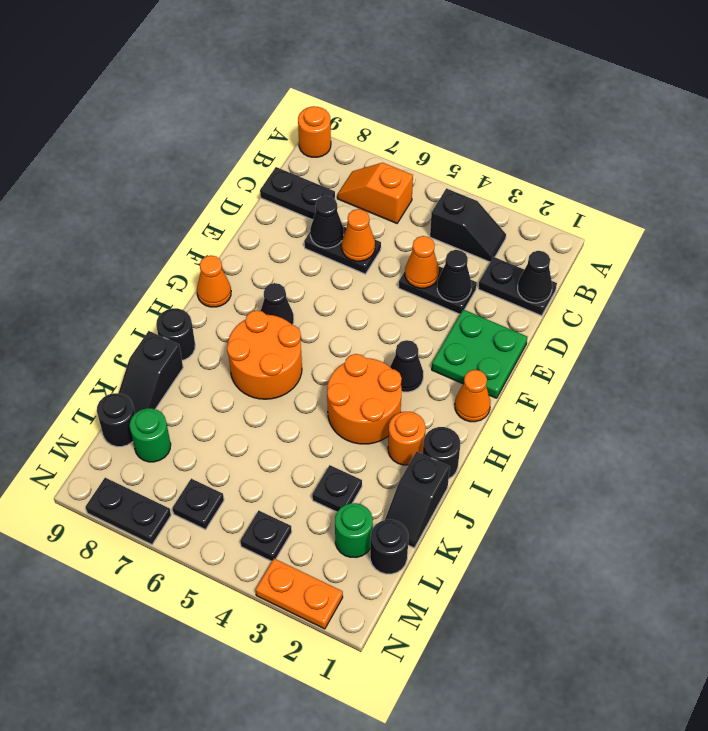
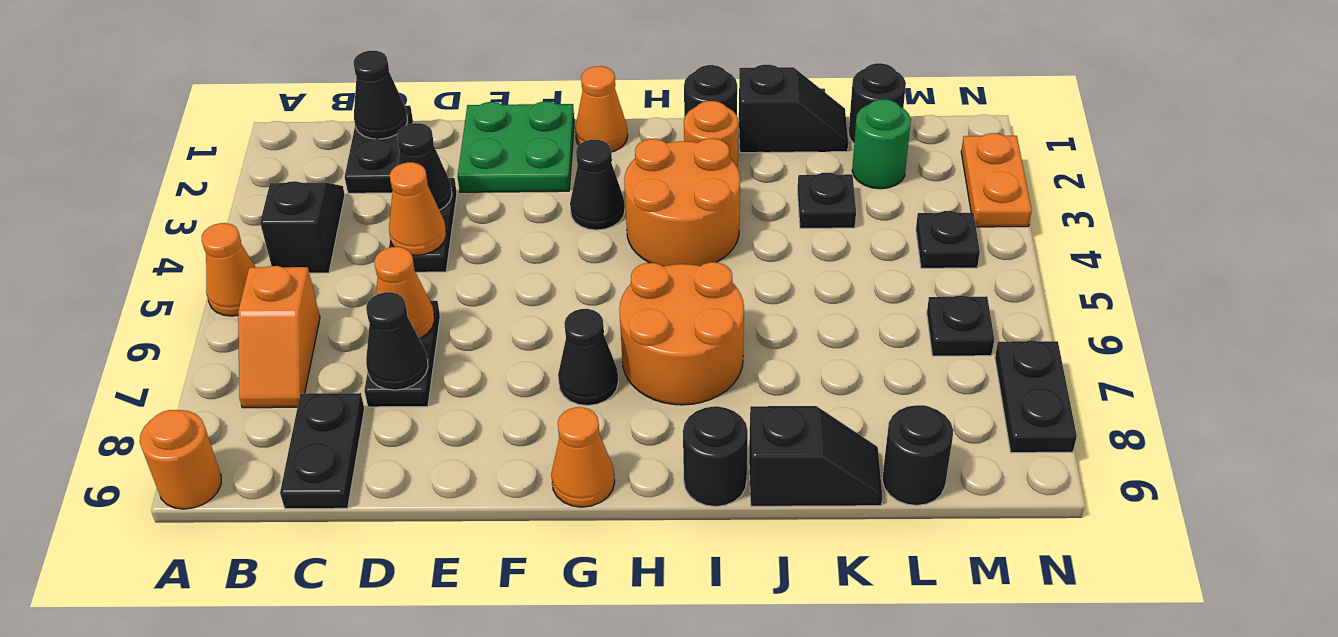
none -> orange cone A5 level 1
green round brick L8 level 1 -> none

